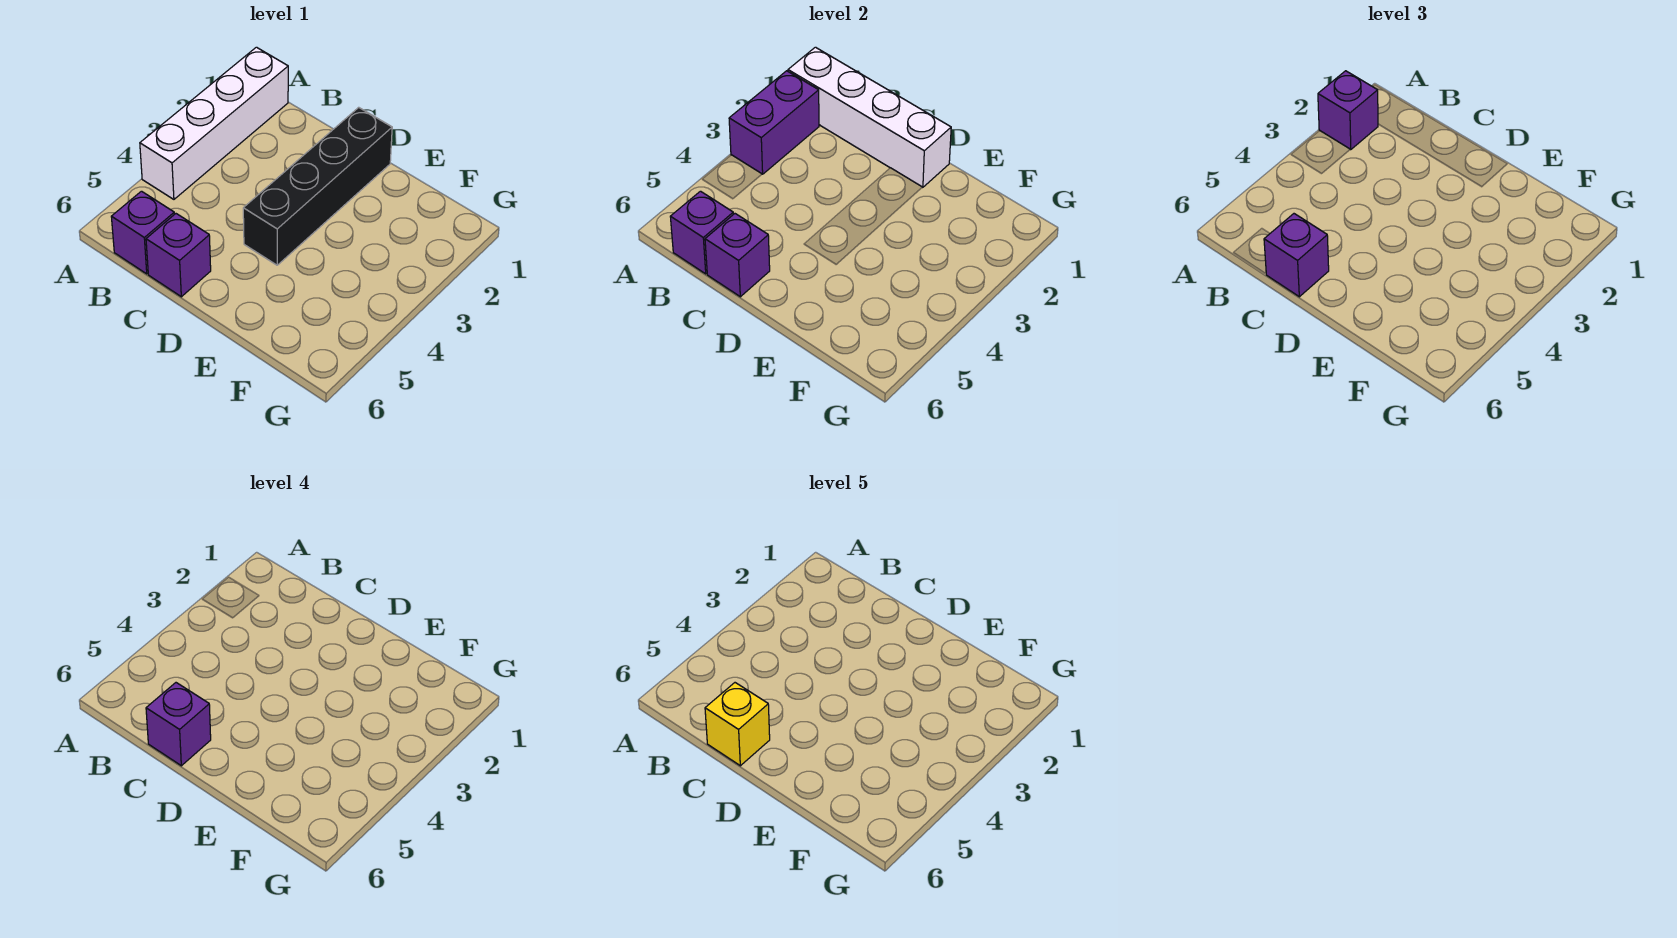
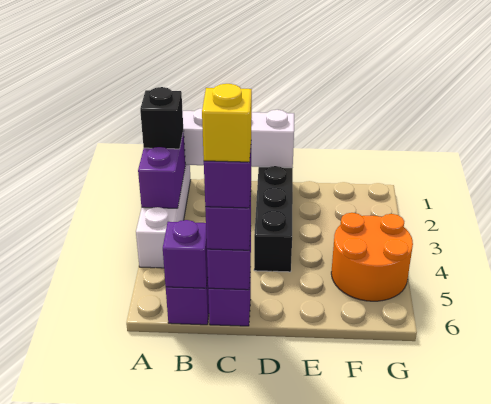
purple brick A2 level 3 -> black brick A2 level 3
none -> orange round brick F4:G5 level 1

